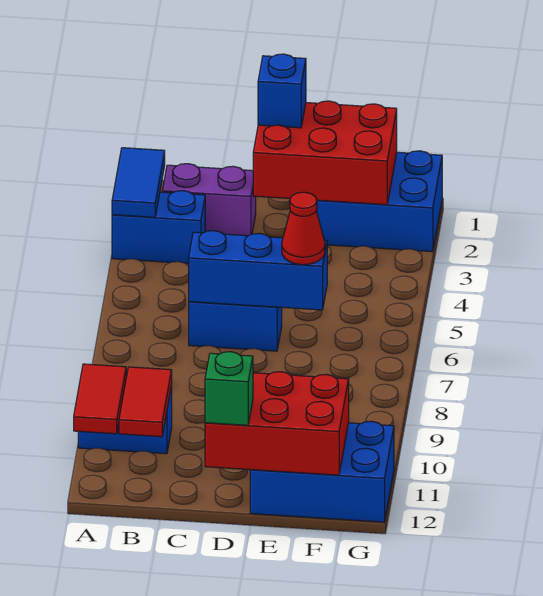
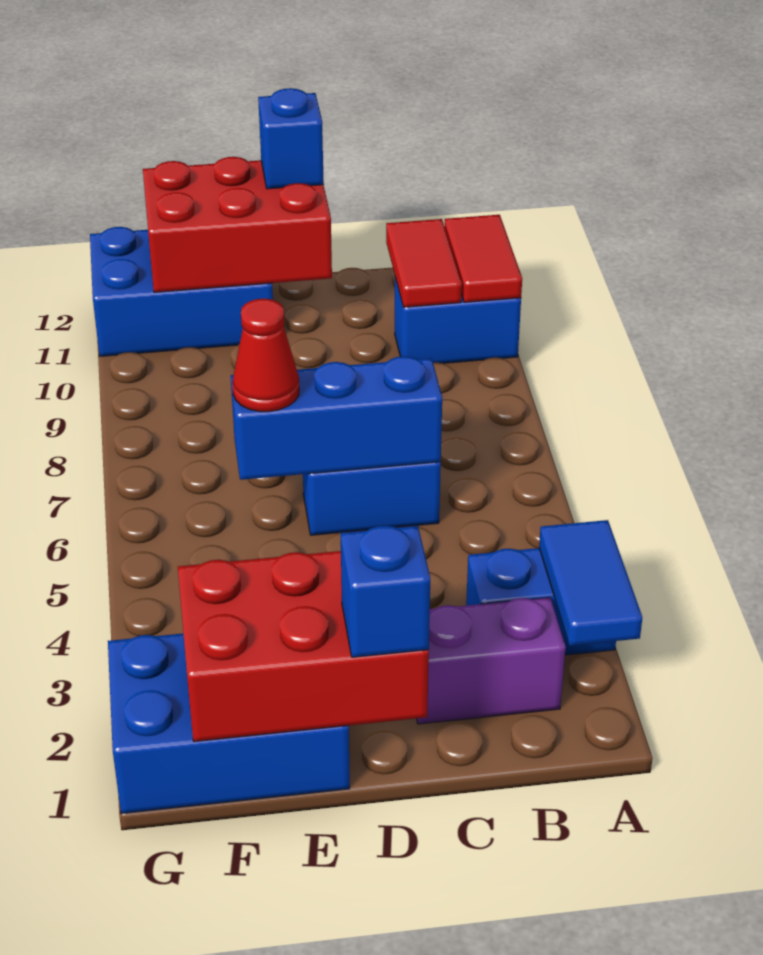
green brick D12 level 3 -> blue brick D12 level 3

